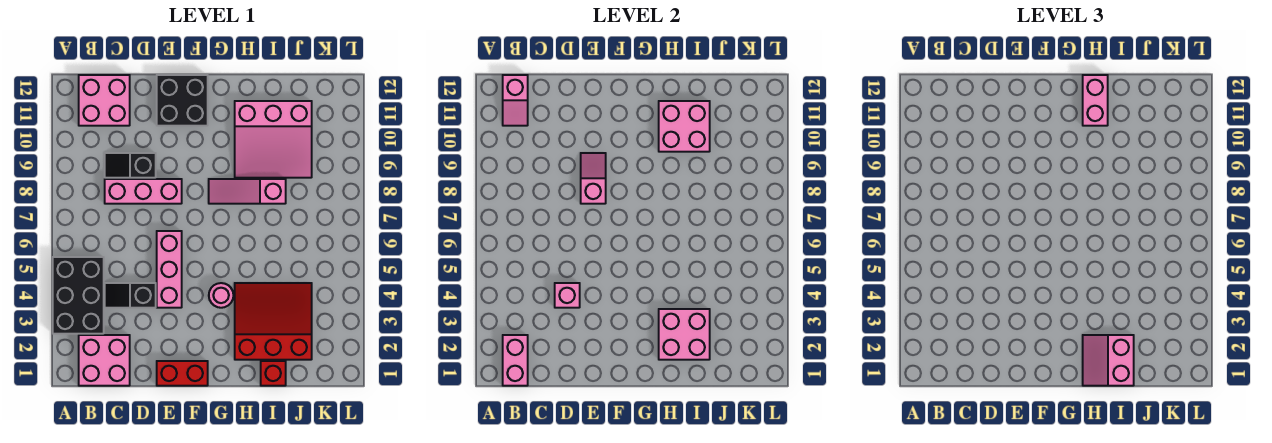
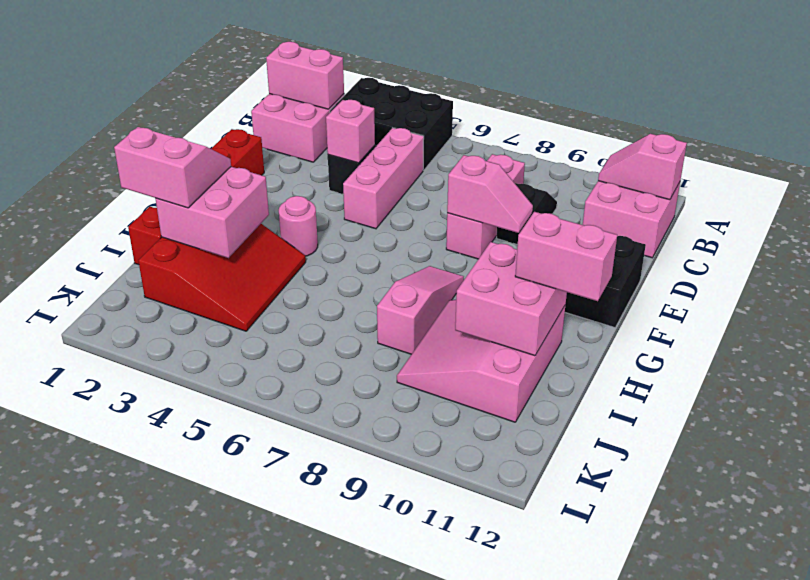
pink brick E4:E6 level 1 -> pink brick C5:E5 level 1

